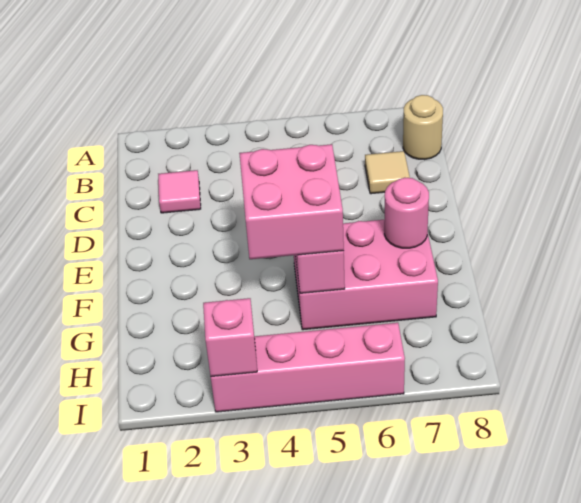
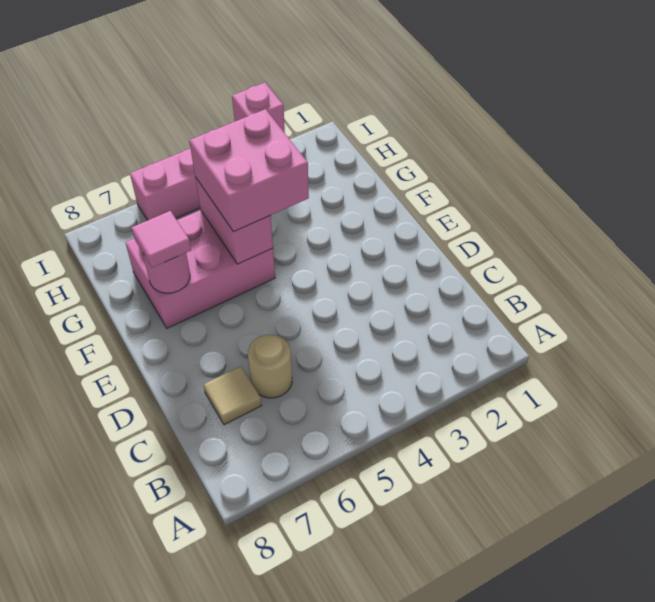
tan round brick B8 level 1 -> tan round brick C6 level 1
pink tile C2 level 1 -> pink tile F7 level 3

